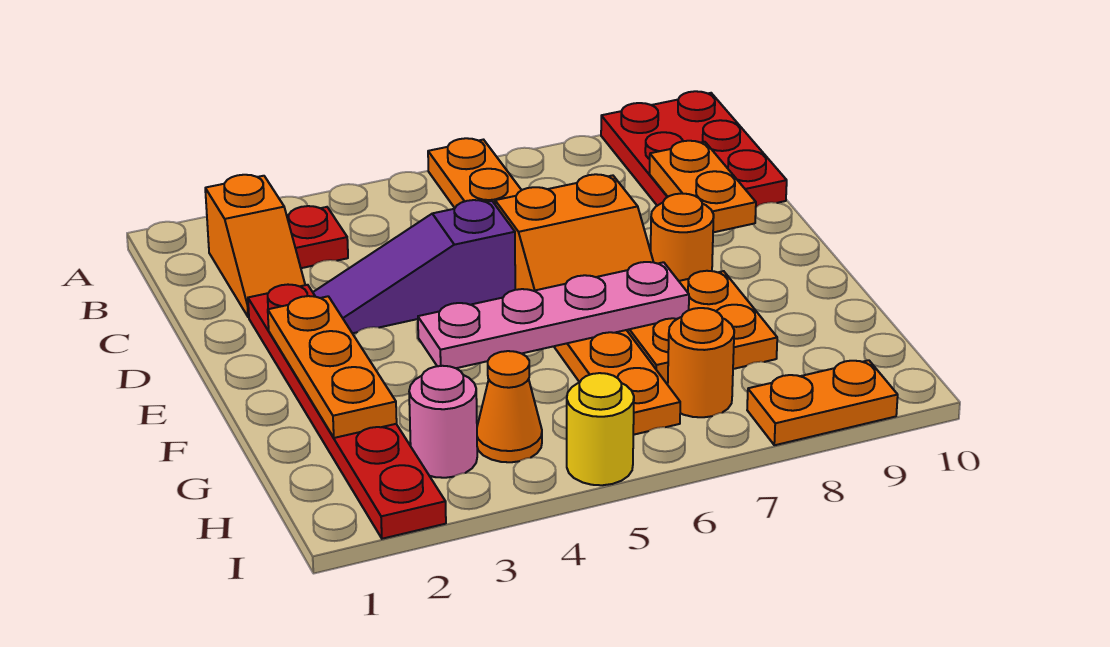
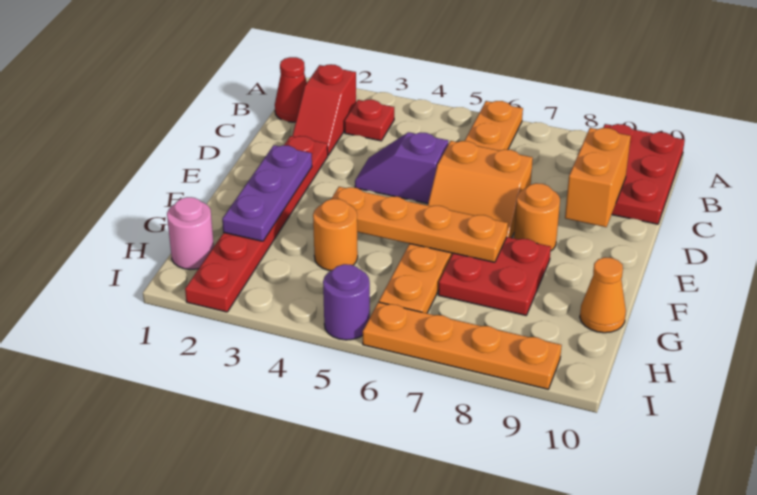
none -> red cone B1 level 1
orange slope B2:C2 level 1 top B -> red slope B2:C2 level 1 top B
orange plate C9:D9 level 2 -> orange brick C9:D9 level 2
purple slope D3:D5 level 1 top 5 -> purple slope D4:D5 level 1 top 5
orange plate E2:G2 level 2 -> purple plate E2:G2 level 2
pink plate F4:F7 level 2 -> orange plate F4:F7 level 2
orange plate F7:G8 level 1 -> red plate F7:G8 level 1
pink round brick H3 level 1 -> pink round brick H1 level 1
orange cone H4 level 1 -> orange cone G10 level 1
orange round brick H7 level 1 -> orange round brick G4 level 1
yellow round brick I5 level 1 -> purple round brick I5 level 1
orange plate I8:I9 level 1 -> orange plate I6:I9 level 1

